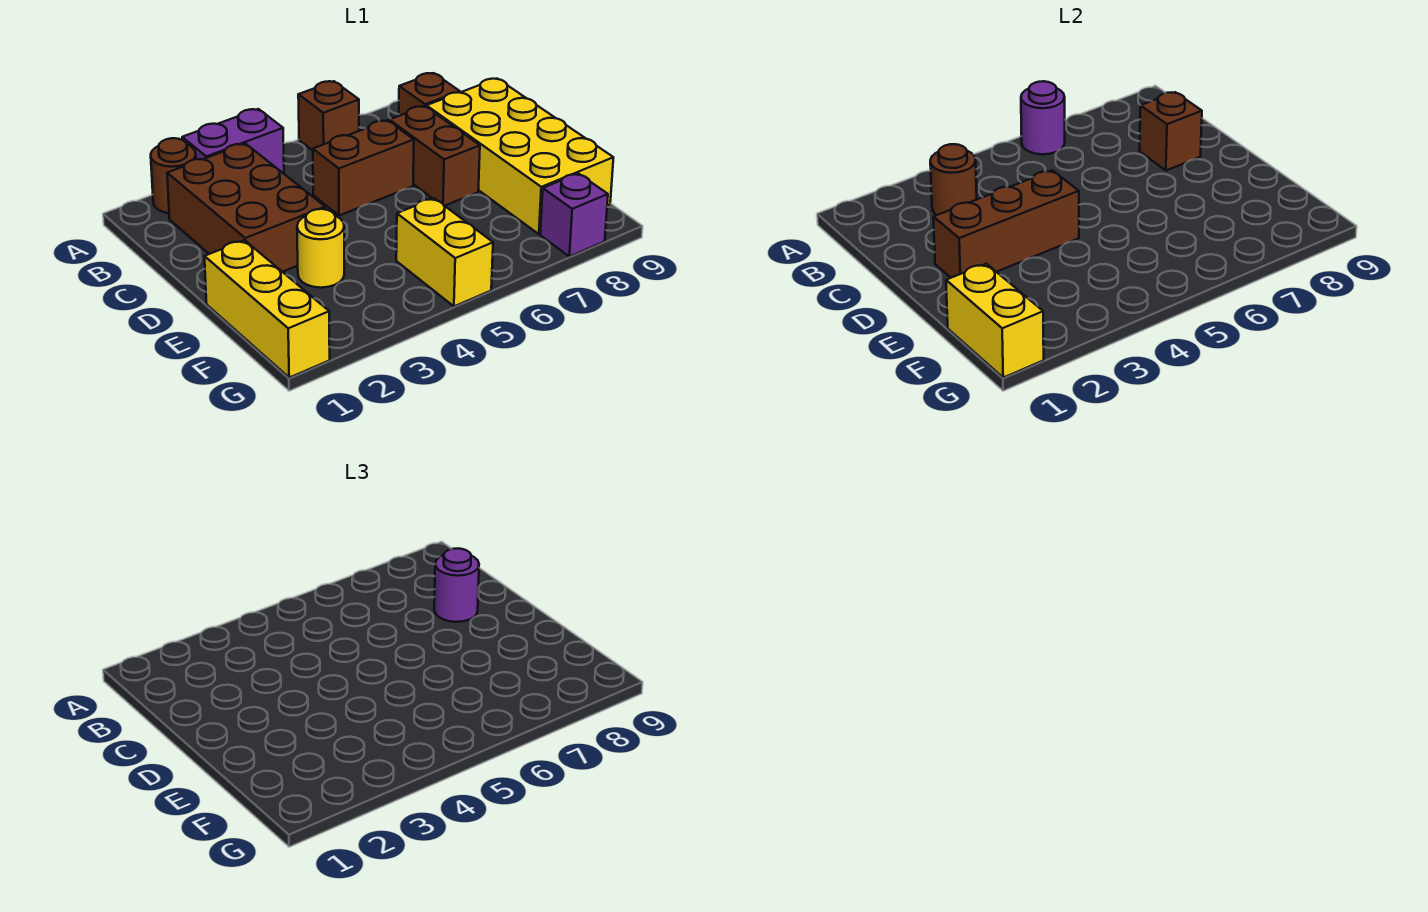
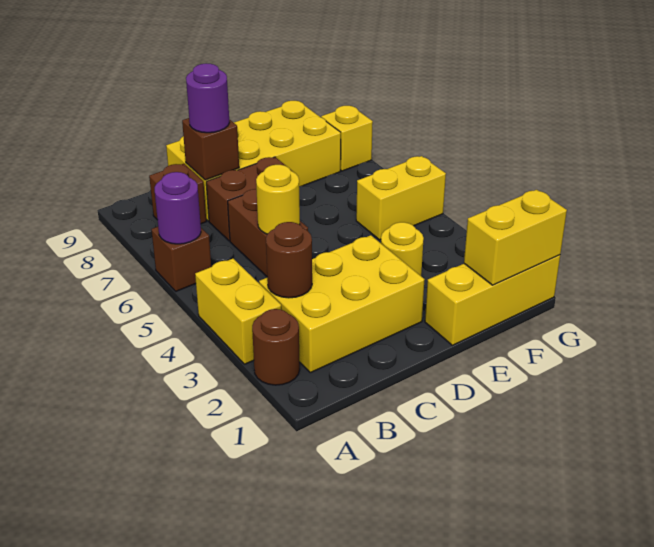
purple brick A3:A4 level 1 -> yellow brick A3:A4 level 1
brown brick B2:D3 level 1 -> yellow brick B2:D3 level 1
none -> yellow round brick C5 level 2
brown brick D2:D4 level 2 -> none
purple brick G8 level 1 -> yellow brick G8 level 1

